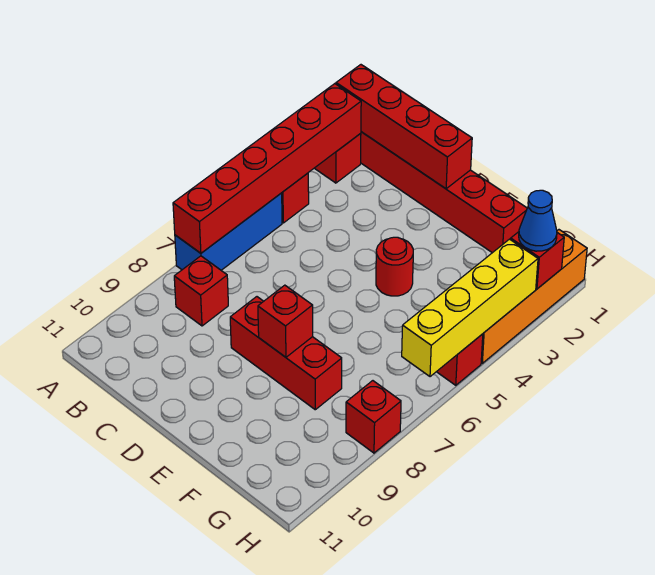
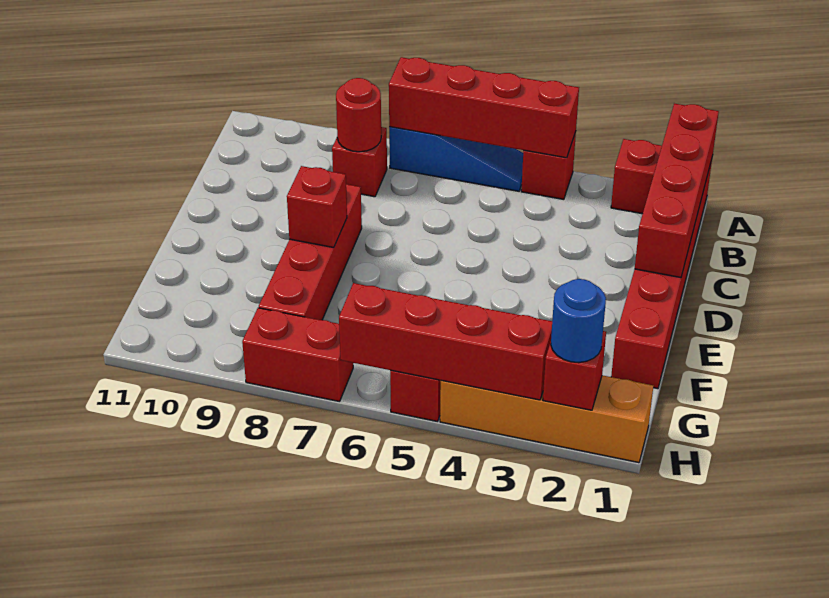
red brick A2:A7 level 2 -> red brick A4:A7 level 2
blue brick A5:A7 level 1 -> blue slope A5:A7 level 1 top 7
red brick D8:F8 level 1 -> red brick D8:G8 level 1
red round brick E4 level 1 -> red round brick B8 level 2
blue cone H2 level 3 -> blue round brick H2 level 3
yellow brick H3:H6 level 2 -> red brick H3:H6 level 2
red brick H8 level 1 -> red brick H7:H8 level 1

